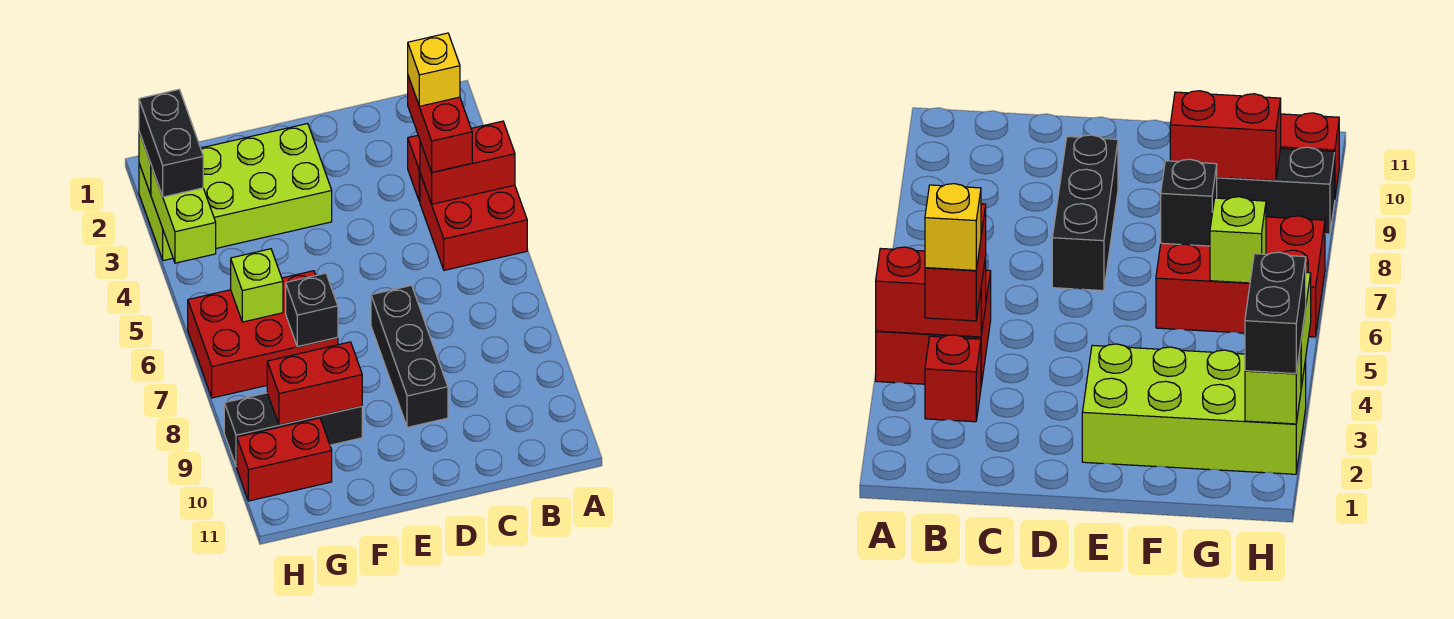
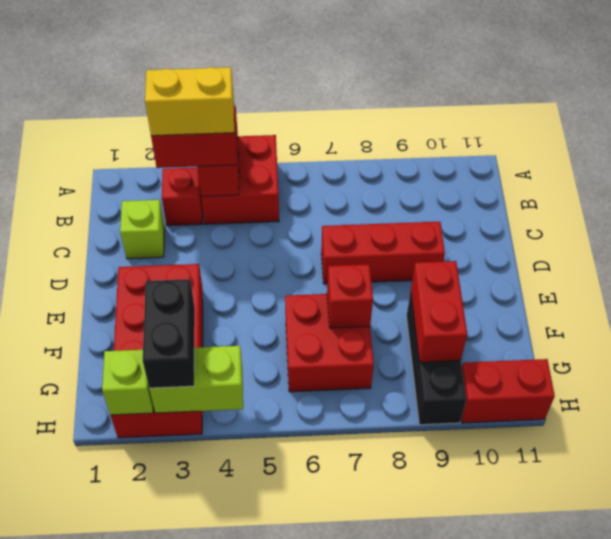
yellow brick B3 level 4 -> yellow brick B3:B4 level 4
black brick D7:D9 level 1 -> red brick D7:D9 level 1
lime brick E2:H3 level 1 -> red brick E2:H3 level 1
red brick F6:H7 level 1 -> red brick F6:G7 level 1
black brick F7 level 2 -> red brick F7 level 2
lime brick G6 level 2 -> lime brick C2 level 1
red brick G10:H10 level 1 -> red brick H10:H11 level 1
black brick H2:H3 level 3 -> black brick G3:H3 level 3

